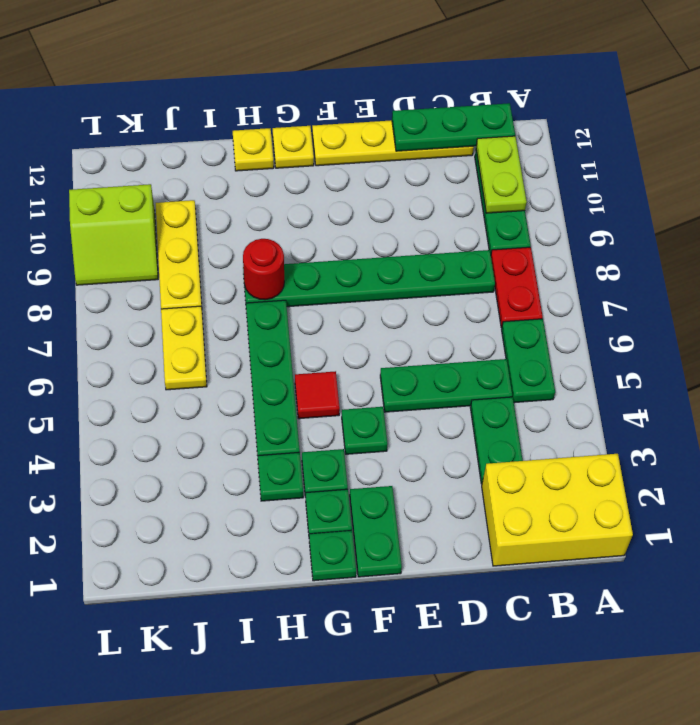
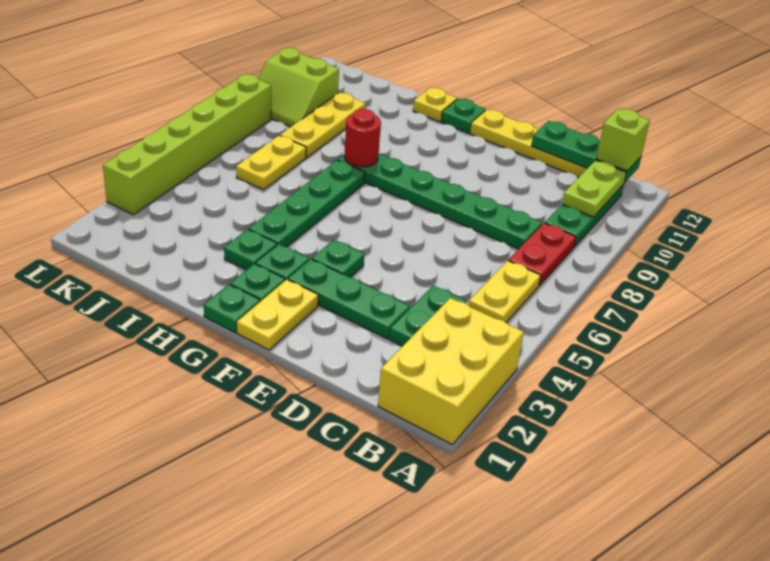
yellow brick A1:C2 level 1 -> yellow brick A1:B3 level 1
green plate B5:B6 level 1 -> yellow plate B5:B6 level 1
none -> lime brick B12 level 3
green plate C5:E5 level 1 -> green plate D3:F3 level 1
green plate F1:F2 level 1 -> yellow plate F1:F2 level 1
red tile G5 level 1 -> none
yellow plate G12 level 1 -> green plate G12 level 1
none -> lime brick L3:L8 level 1

